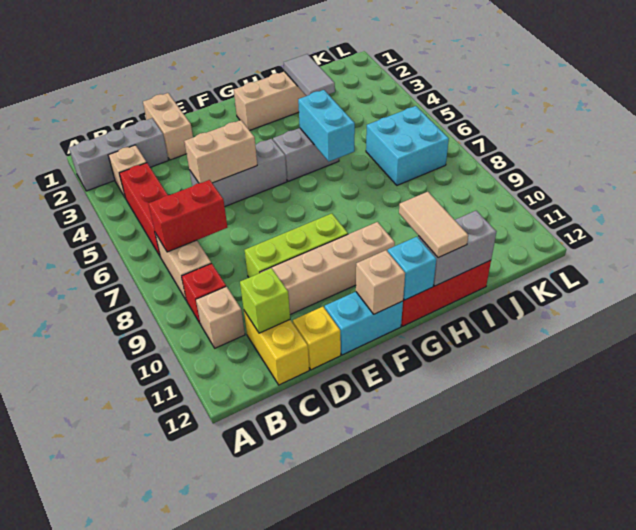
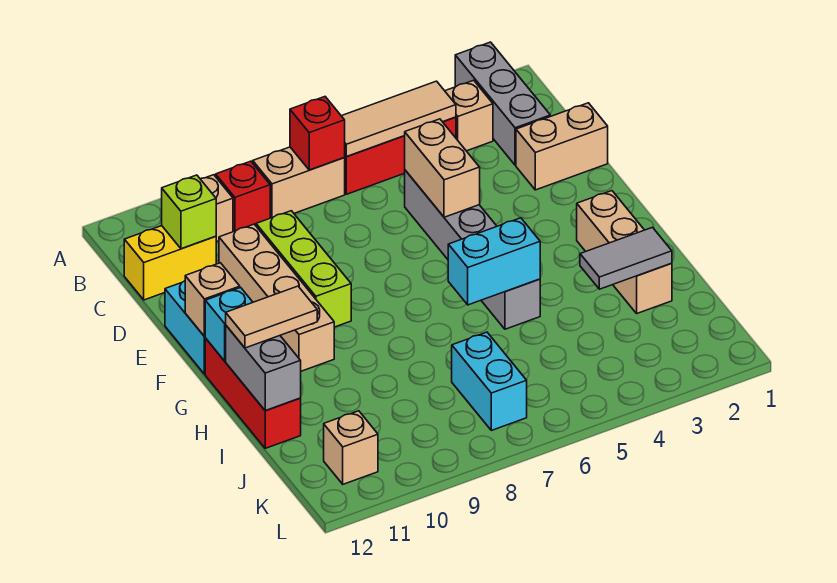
none -> tan tile B4:B6 level 2
red brick B7:C7 level 2 -> red brick B7 level 2
yellow brick D12 level 1 -> none
cyan brick J6:K7 level 1 -> cyan brick J7:K7 level 1
none -> tan brick K11 level 1

